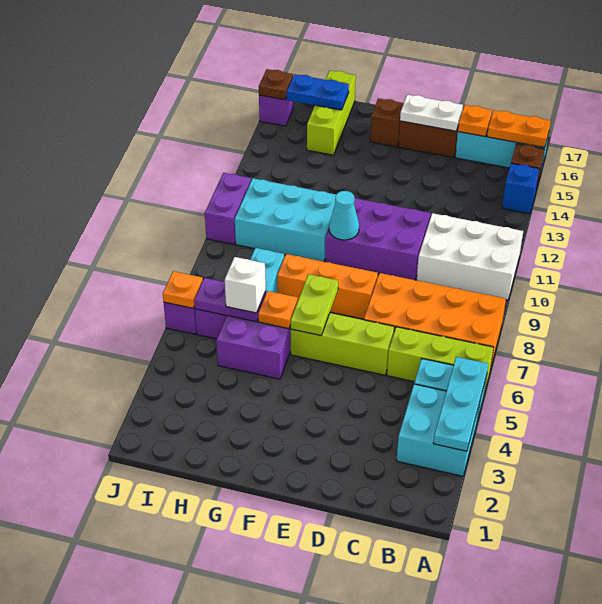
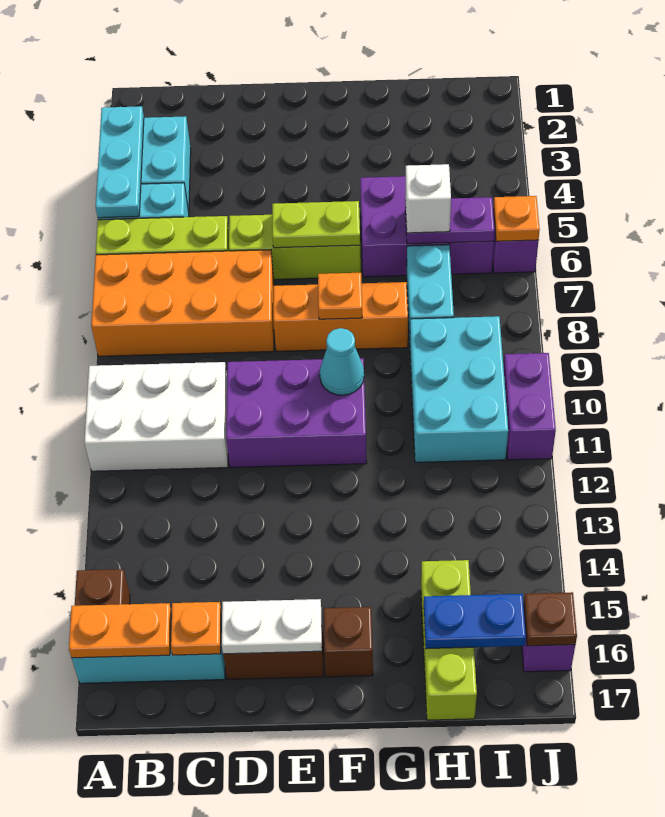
blue brick A14 level 1 -> none
lime plate F6:F7 level 2 -> lime plate E6:F6 level 2
orange plate G6 level 2 -> orange plate F8 level 2
cyan brick G10:I11 level 1 -> cyan brick H9:I11 level 1

